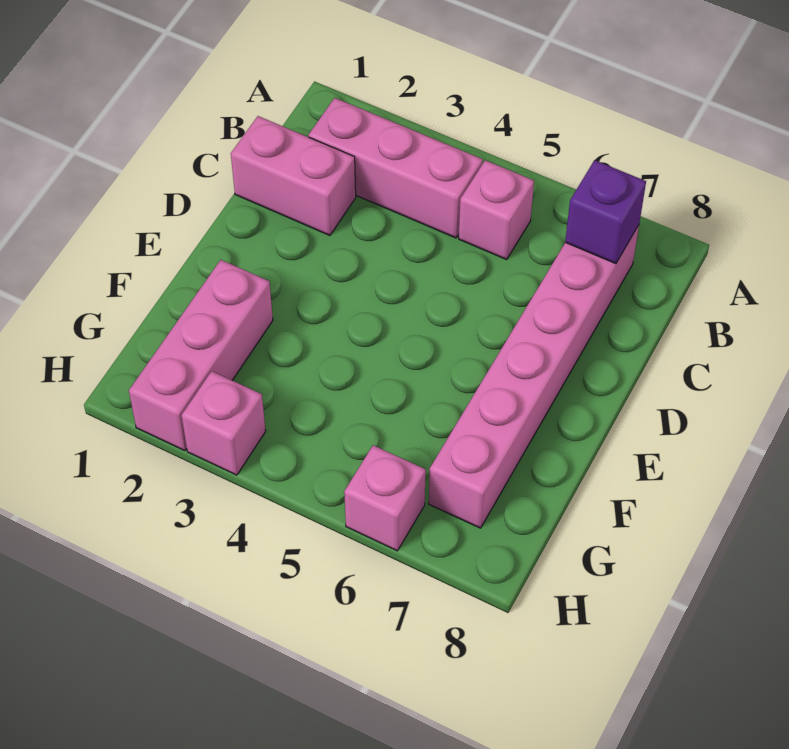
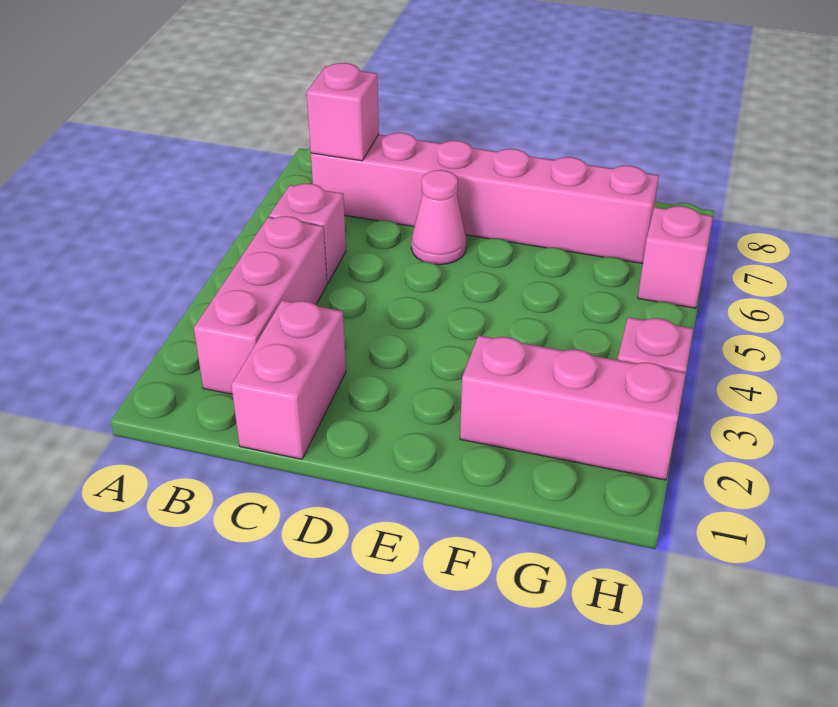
purple brick B7 level 2 -> pink brick B7 level 2
none -> pink cone D6 level 1

